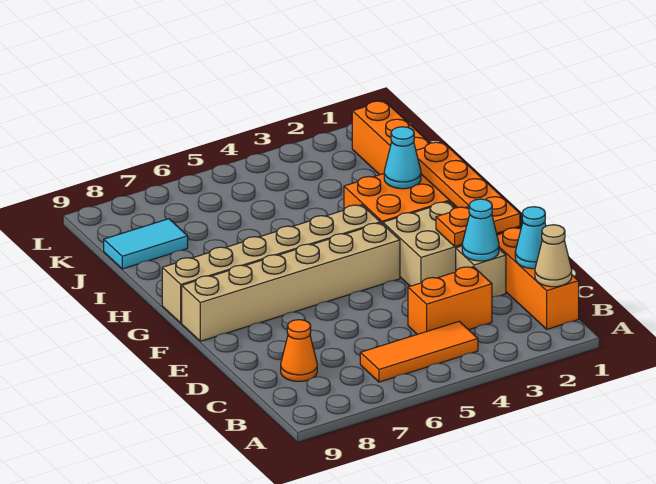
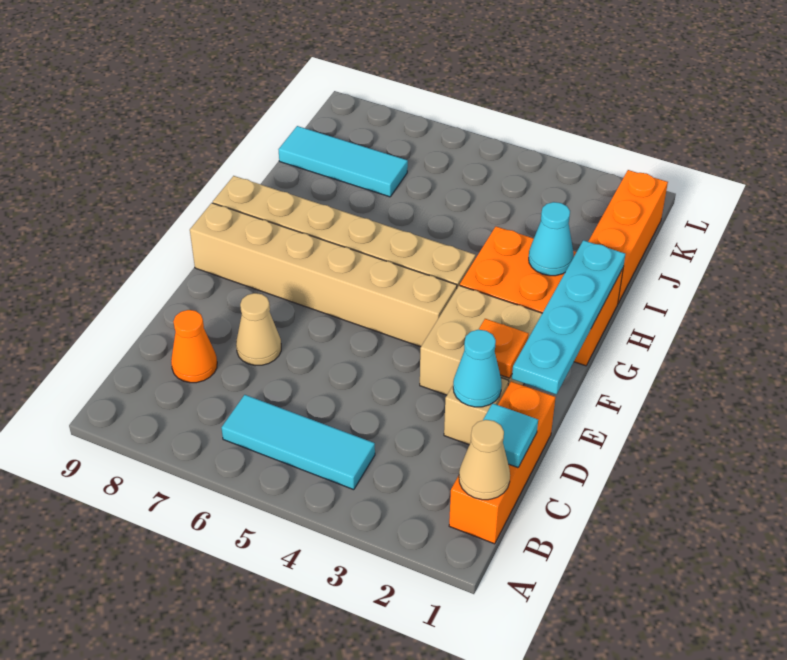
orange tile B4:B6 level 1 -> cyan tile B4:B6 level 1
cyan cone C1 level 2 -> cyan tile C1 level 2
orange brick C3:C4 level 1 -> none
none -> tan cone D7 level 1
orange plate E1:H1 level 2 -> cyan plate E1:H1 level 2
cyan tile J8:J9 level 1 -> cyan tile J7:J9 level 1

